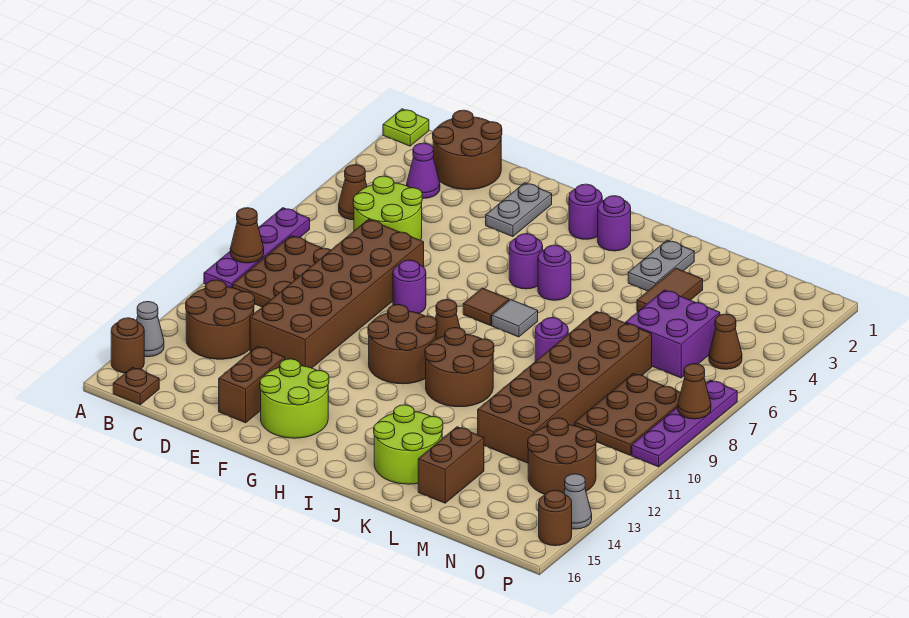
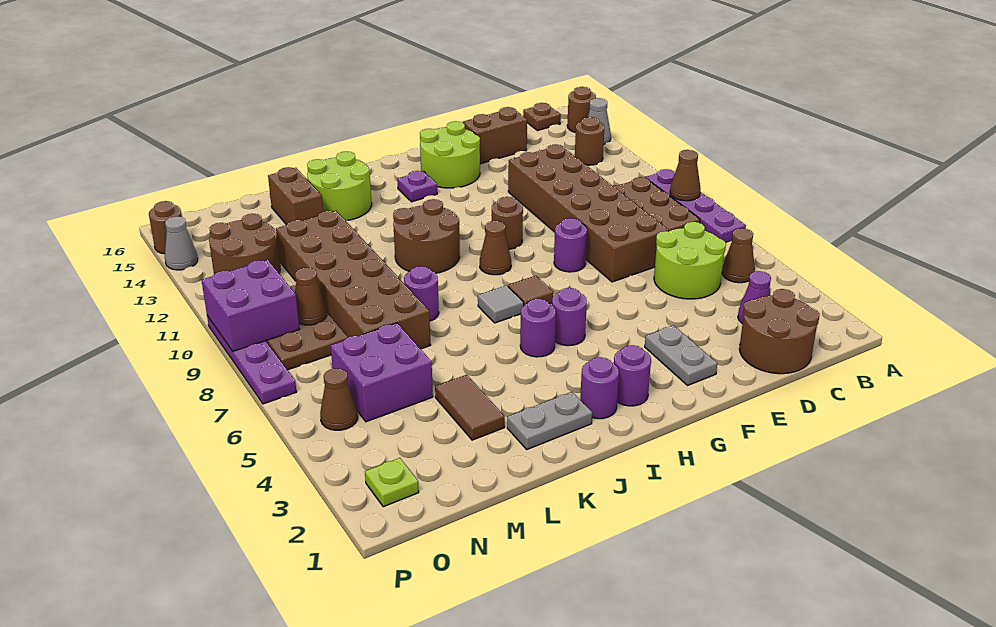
lime plate A1 level 1 -> lime plate O2 level 1
brown round brick B12:C13 level 1 -> brown round brick B13 level 1
brown brick E14:E15 level 1 -> brown brick D15:E15 level 1
brown round brick G10:H11 level 1 -> brown round brick G10 level 1
none -> purple plate H14 level 1
grey plate K2:K3 level 1 -> grey plate J2:K2 level 1
none -> purple brick O9:P10 level 2
brown cone P8 level 2 -> brown cone N9 level 2

